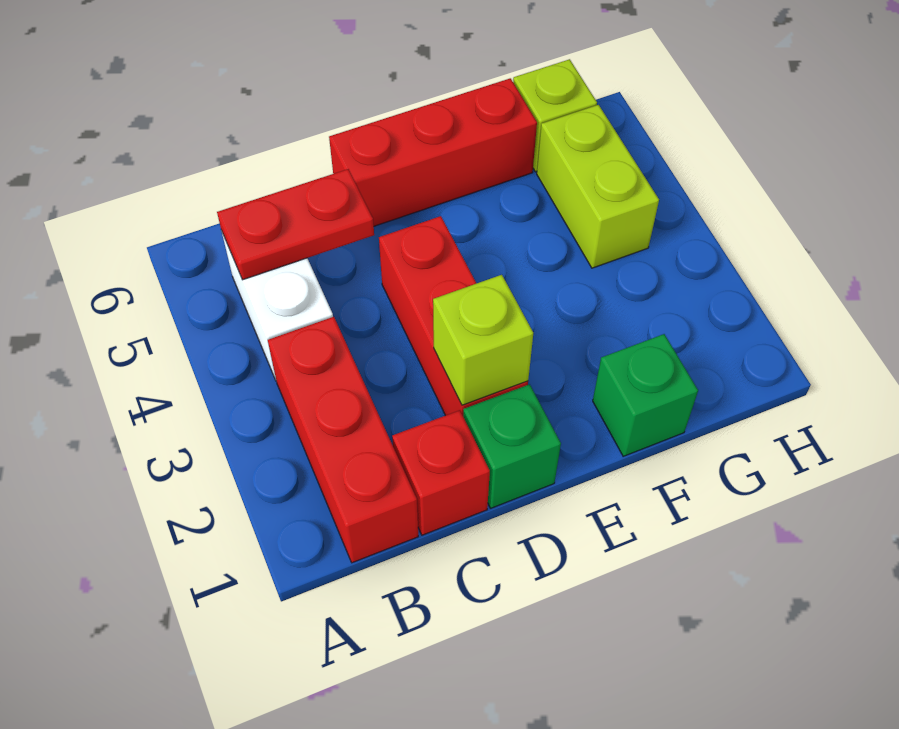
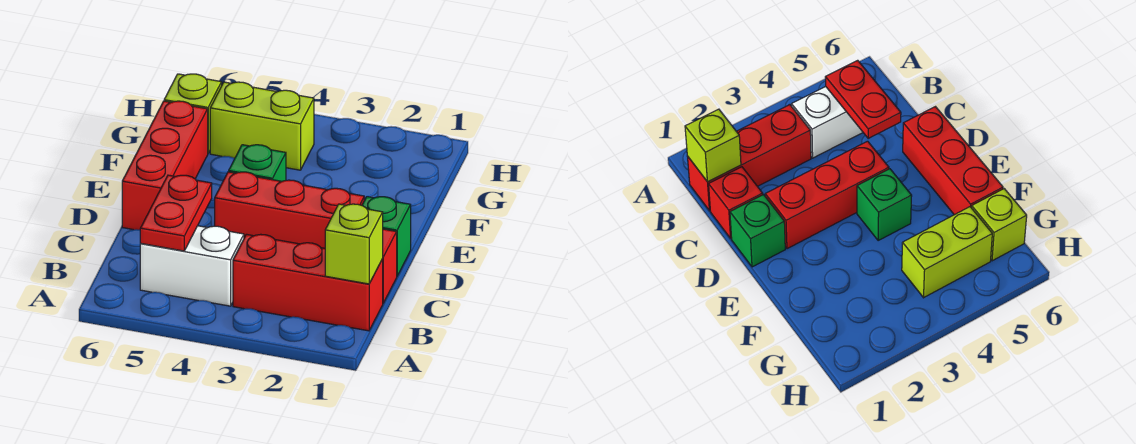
lime brick D2 level 2 -> lime brick B1 level 2
green brick F1 level 1 -> green brick E4 level 1

